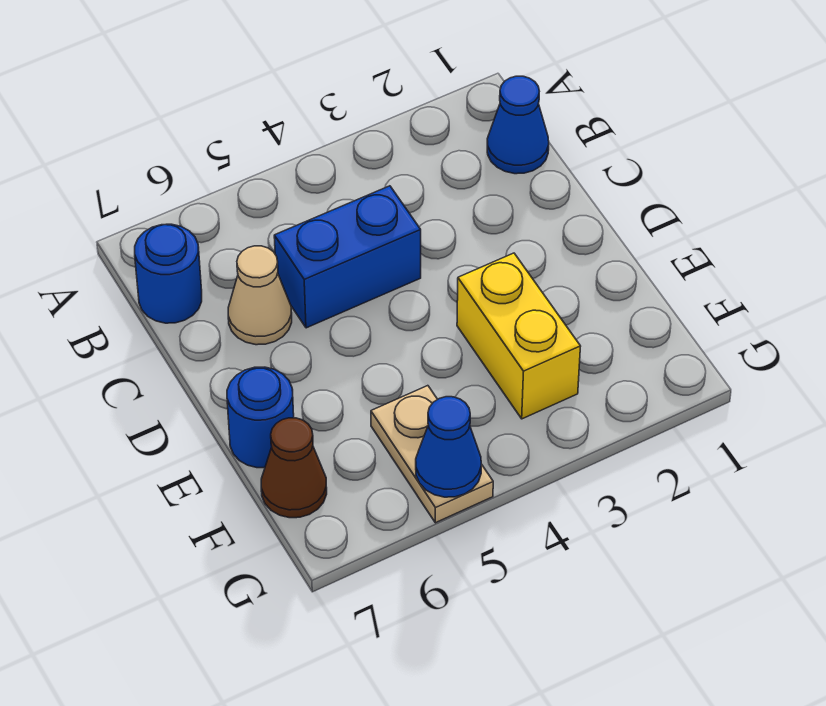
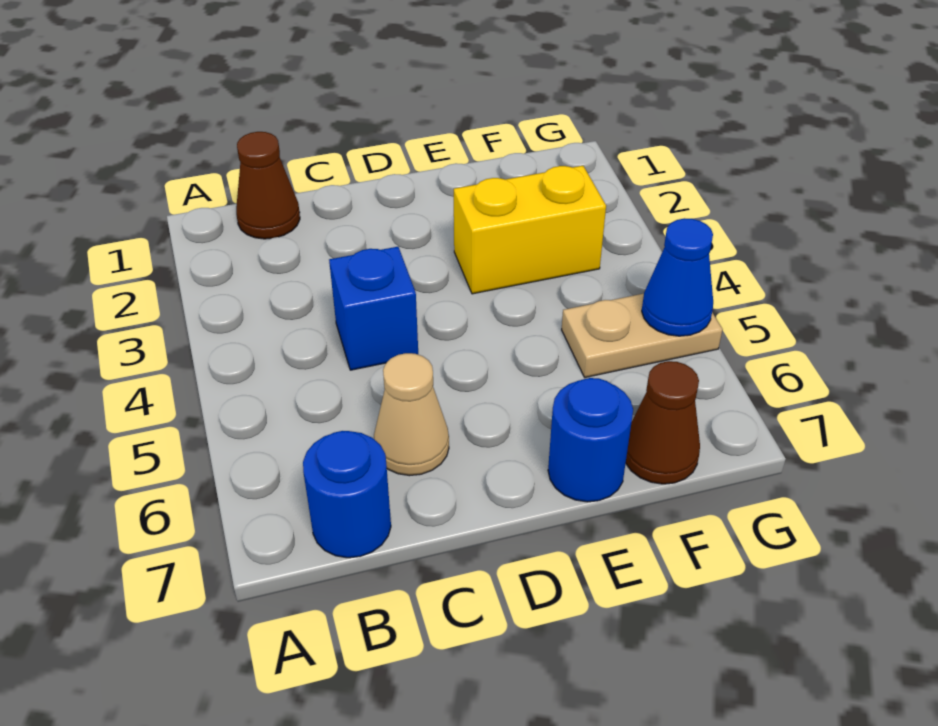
blue cone B1 level 1 -> brown cone B1 level 1
blue brick C4:C5 level 1 -> blue brick C4 level 1

